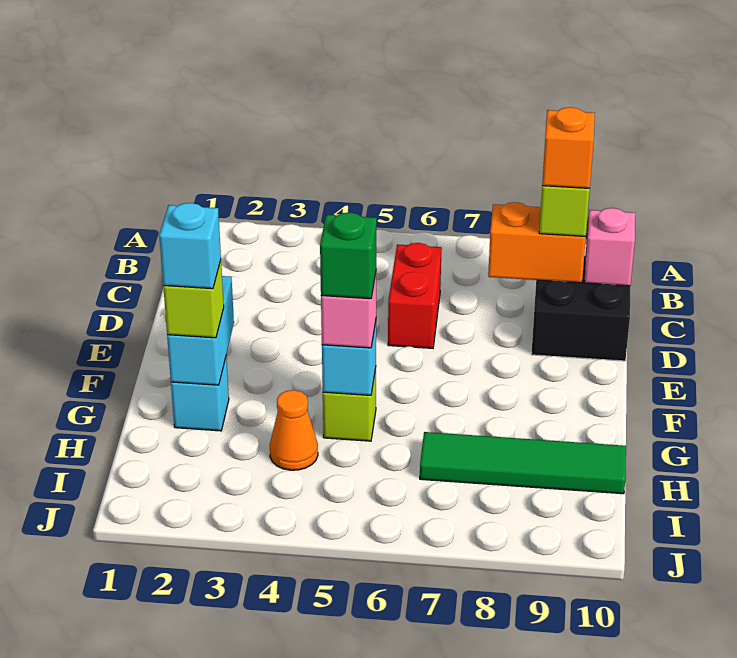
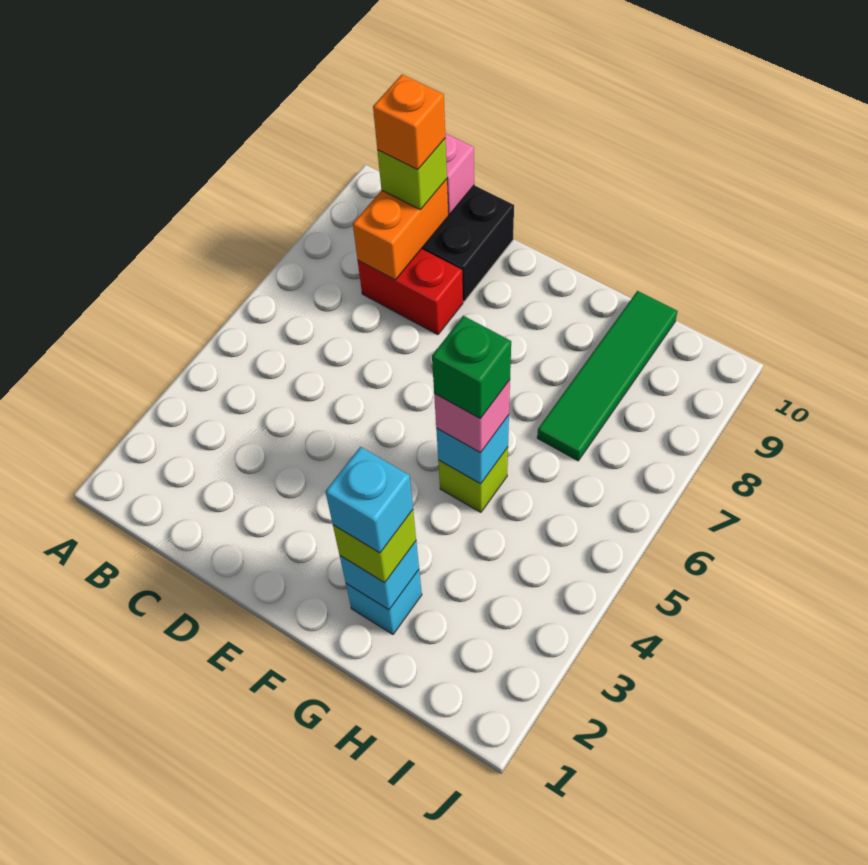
red brick C6:D6 level 1 -> red brick C8:D8 level 1
cyan brick F2:G2 level 2 -> cyan brick G2 level 2
orange cone H4 level 1 -> none

